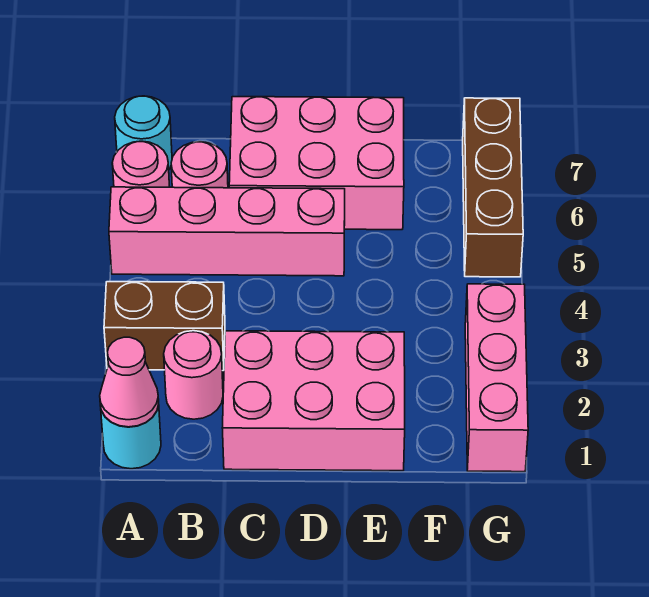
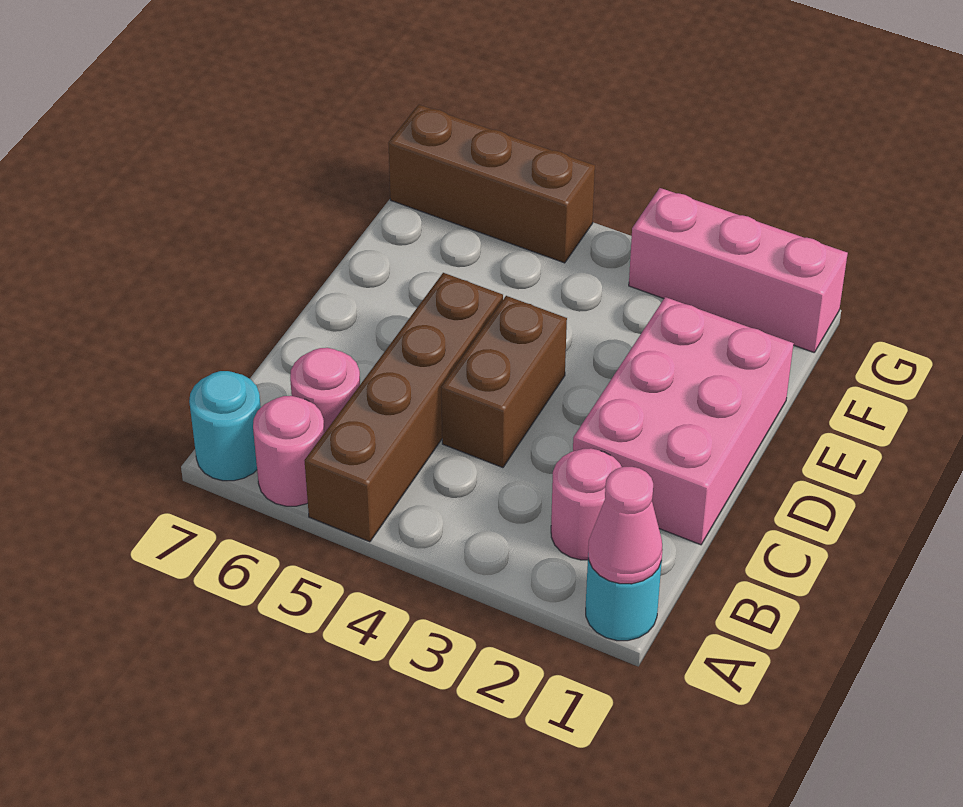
brown brick A3:B3 level 1 -> brown brick C4:D4 level 1
pink brick A5:D5 level 1 -> brown brick A5:D5 level 1
pink brick C6:E7 level 1 -> none

